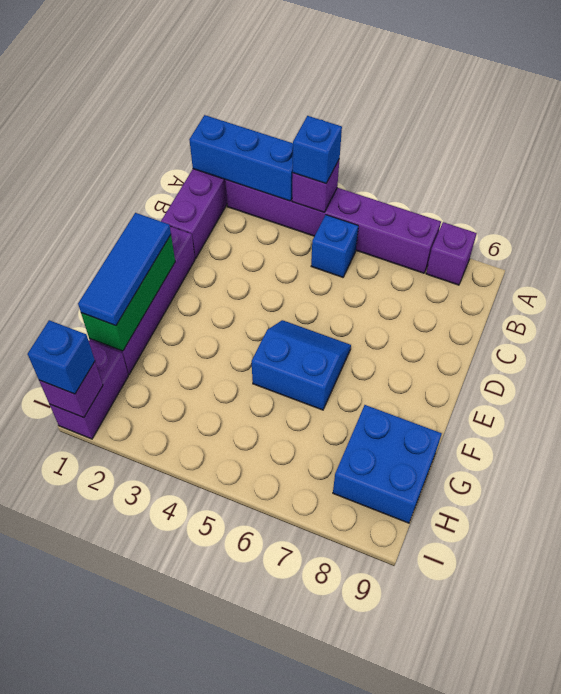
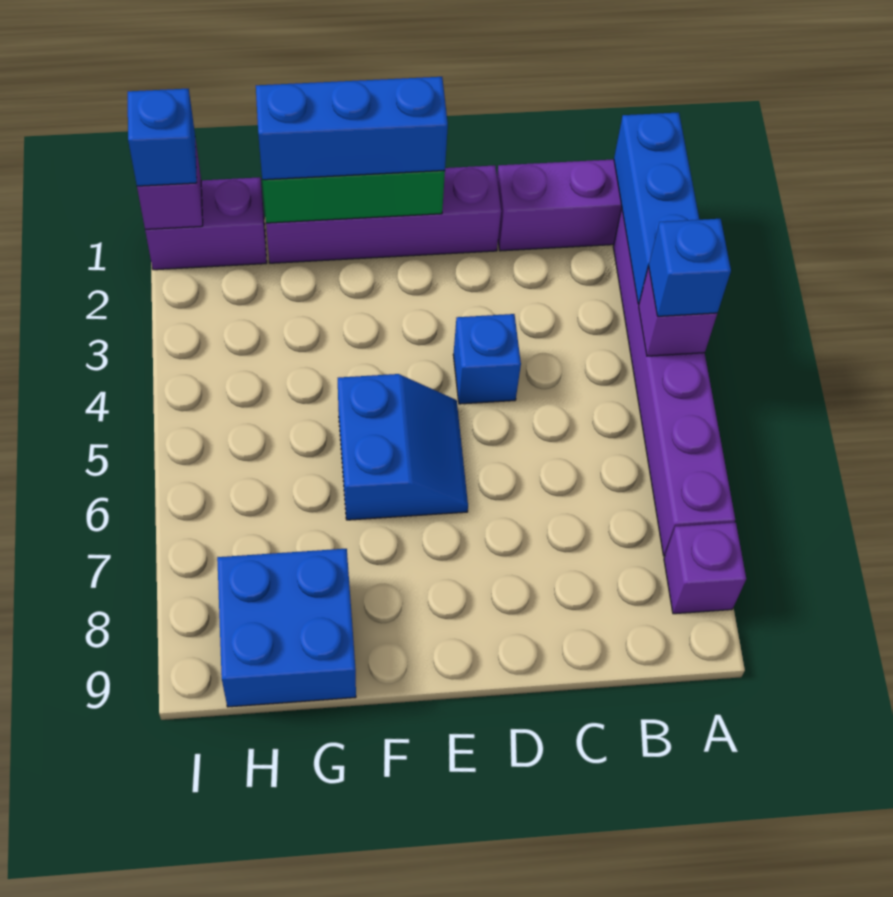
blue brick B5 level 1 -> blue brick D4 level 1
blue tile E1:G1 level 3 -> blue brick E1:G1 level 3

